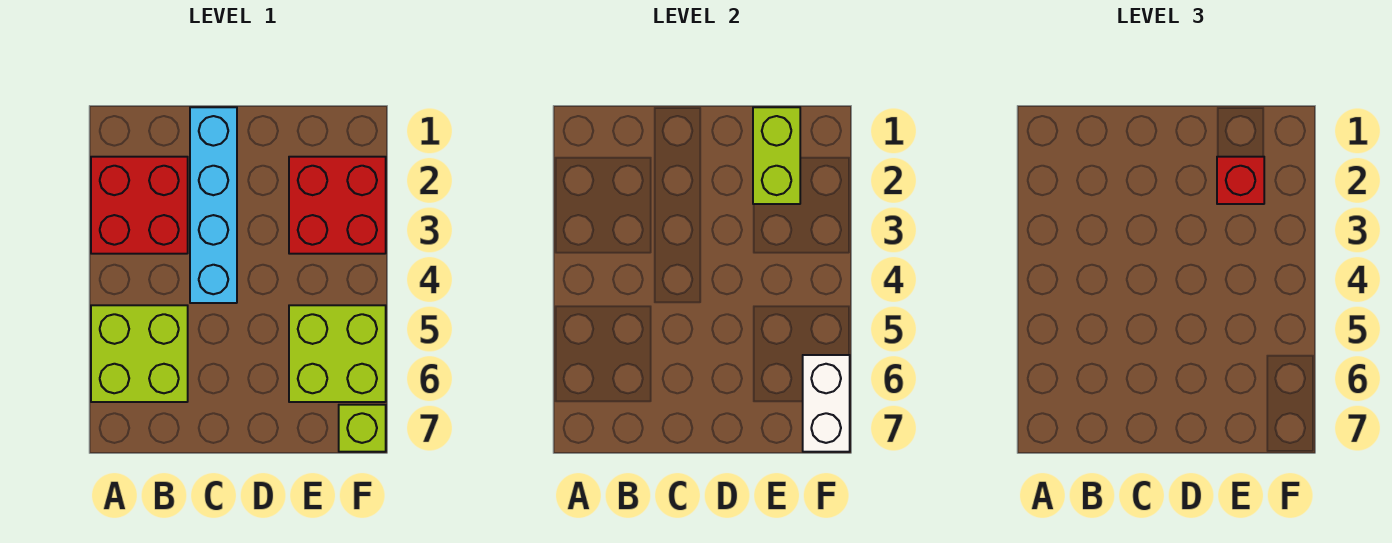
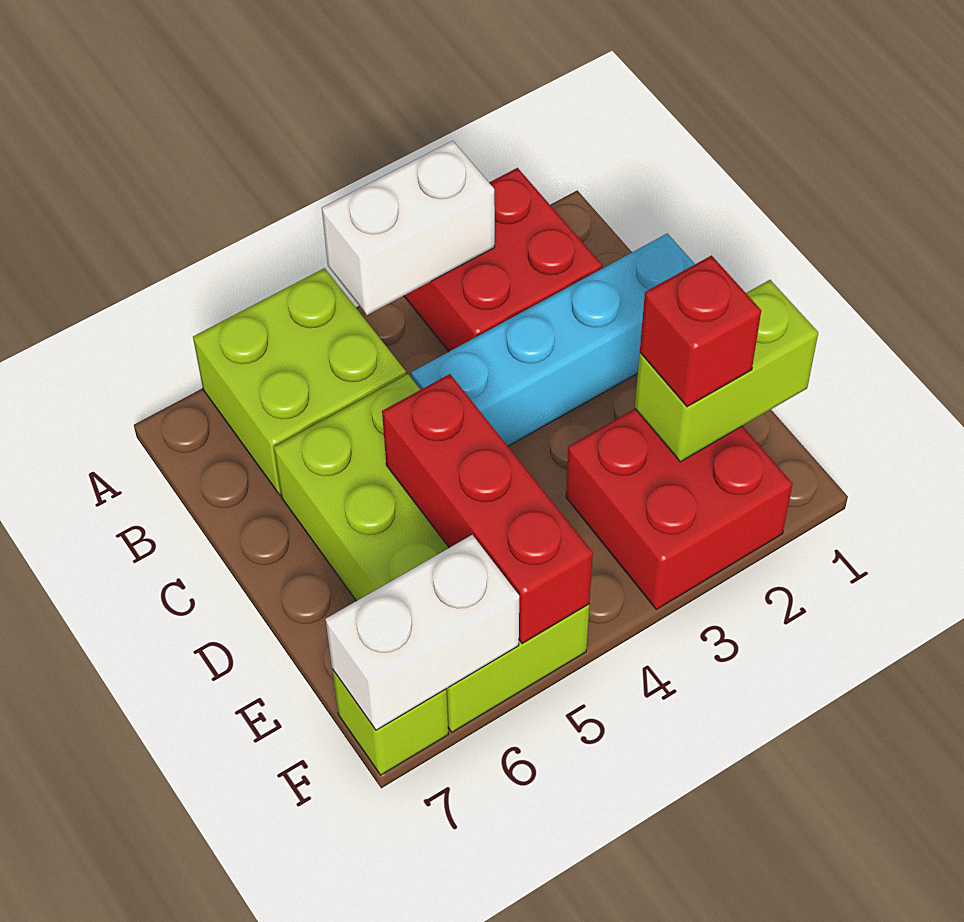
none -> white brick A3:A4 level 2
none -> red brick D5:F5 level 2
lime brick E5:F6 level 1 -> lime brick C5:F6 level 1

